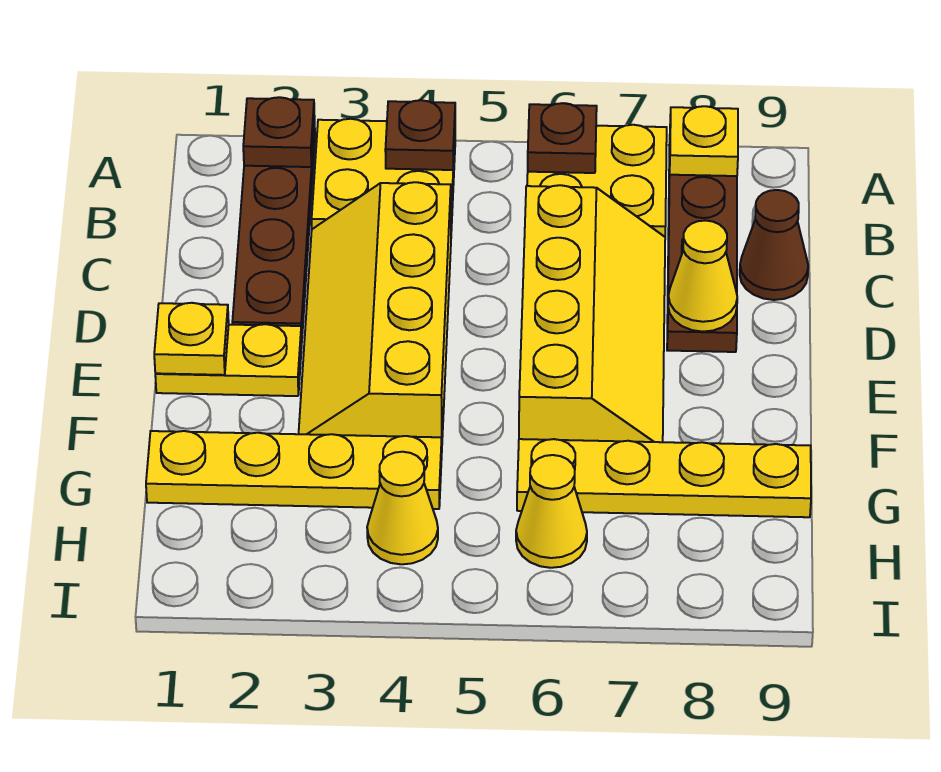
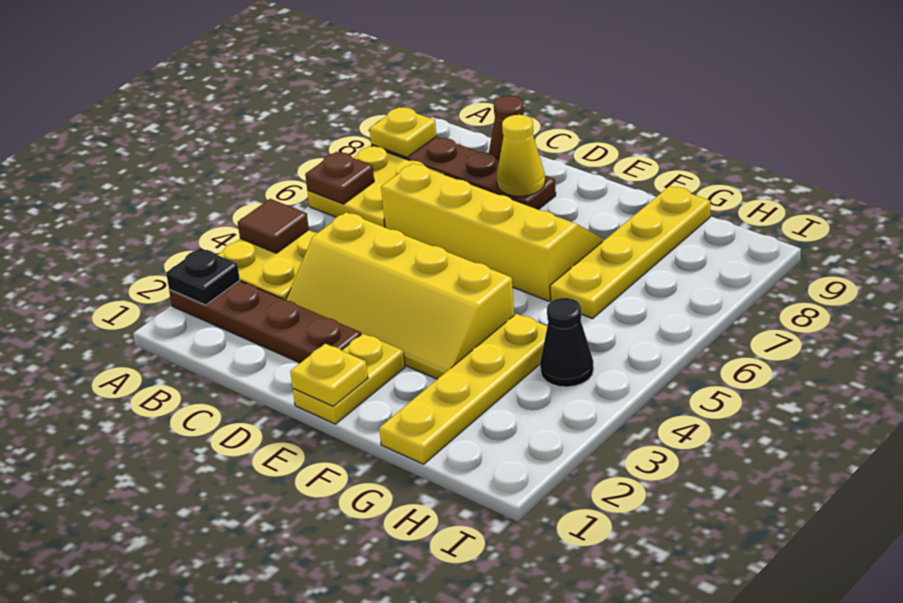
brown plate A2 level 2 -> black plate A2 level 2
brown plate A4 level 2 -> brown tile A4 level 2
yellow cone H4 level 1 -> black cone H4 level 1
yellow cone H6 level 1 -> none

